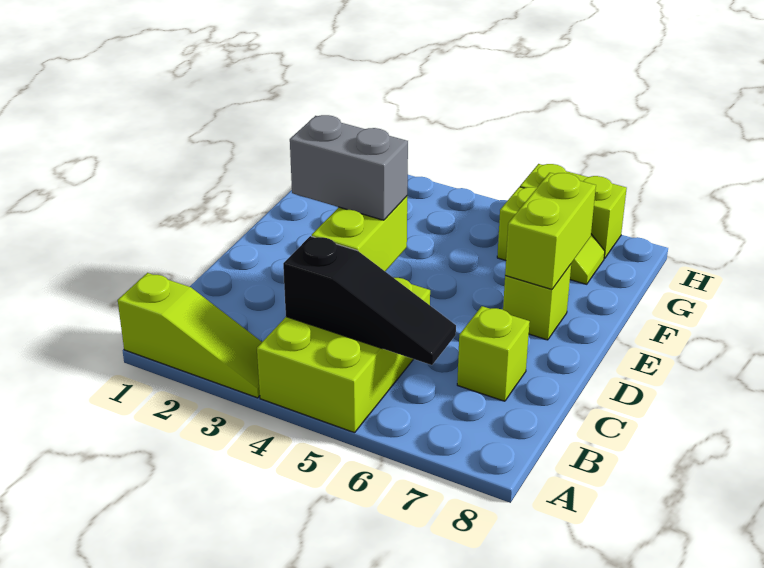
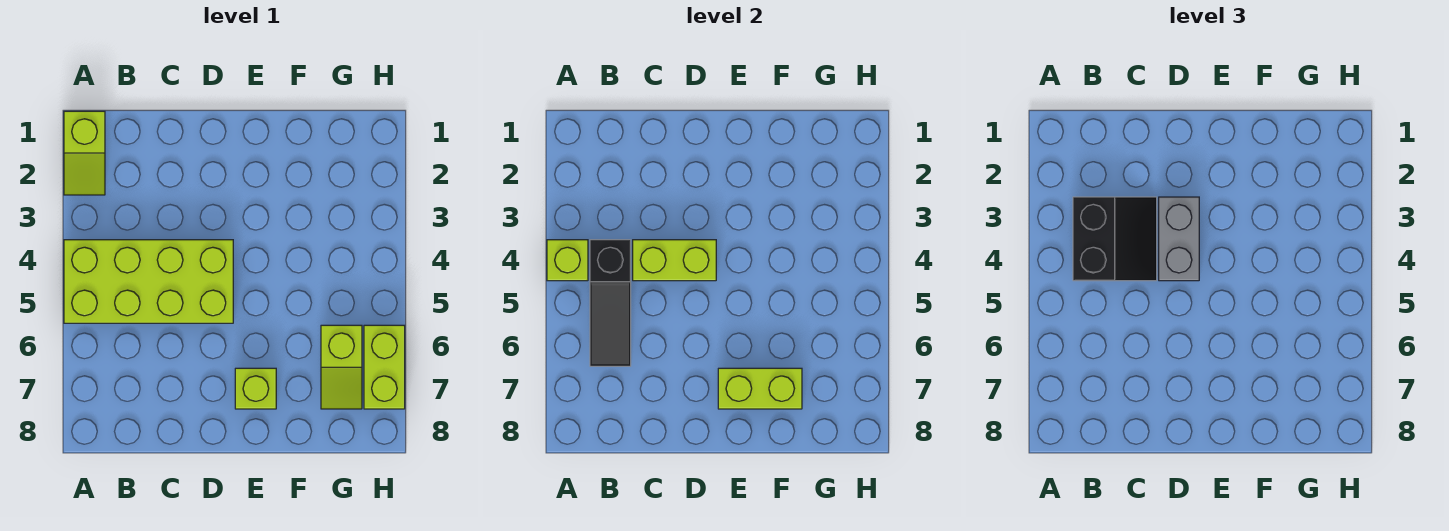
lime slope A1:A3 level 1 top 1 -> lime slope A1:A2 level 1 top 1
lime brick A4:C5 level 1 -> lime brick A4:D5 level 1
none -> black slope B3:C4 level 3 top B
lime brick C7 level 1 -> lime brick A4 level 2

